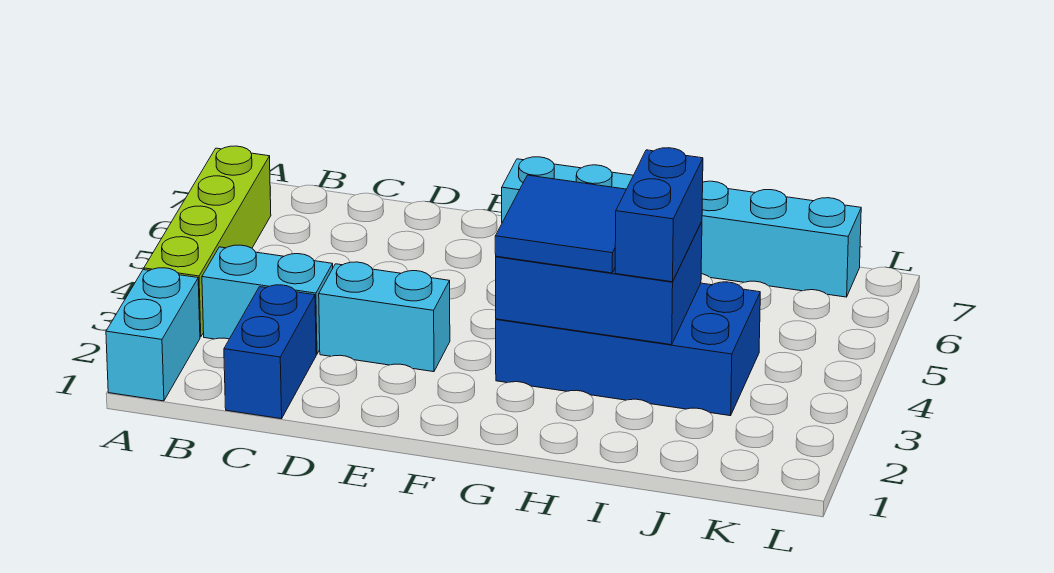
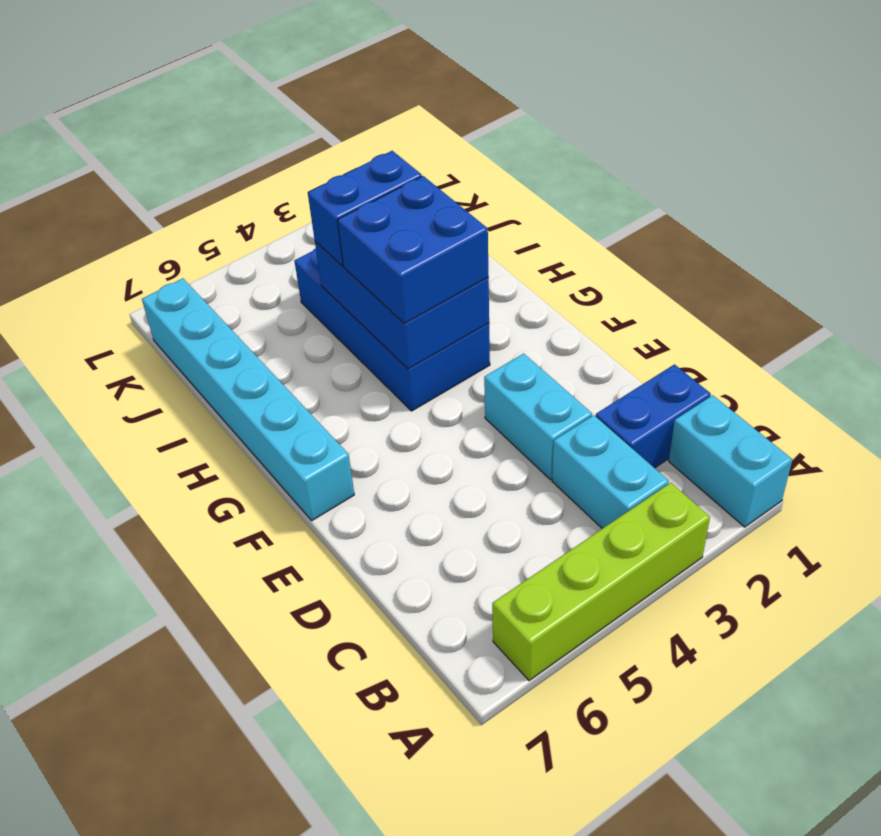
cyan brick A1:A2 level 1 -> cyan brick A1:B1 level 1
blue tile G3:H4 level 3 -> blue brick G3:H4 level 3

